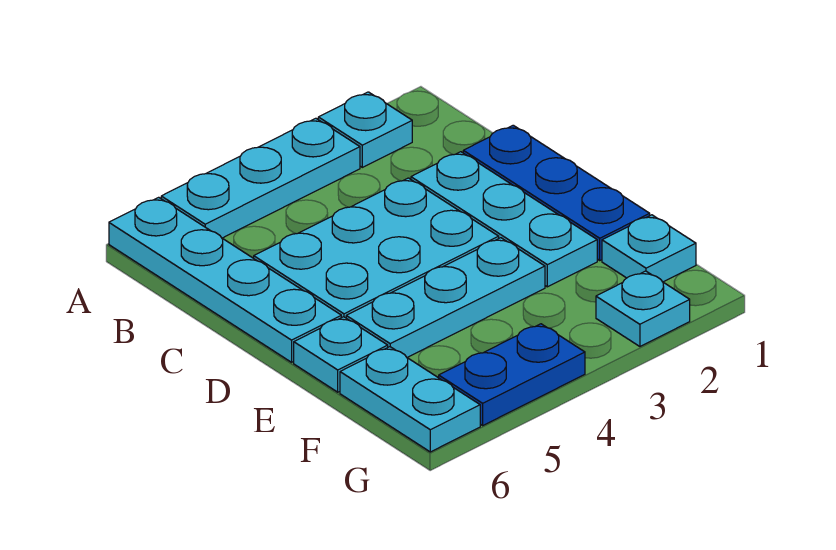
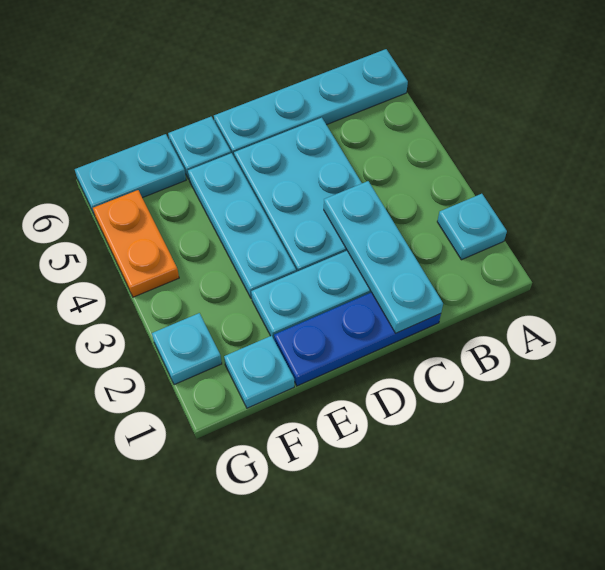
cyan plate A3:A5 level 1 -> cyan plate C1:C3 level 2
blue plate G4:G5 level 1 -> orange plate G4:G5 level 1

